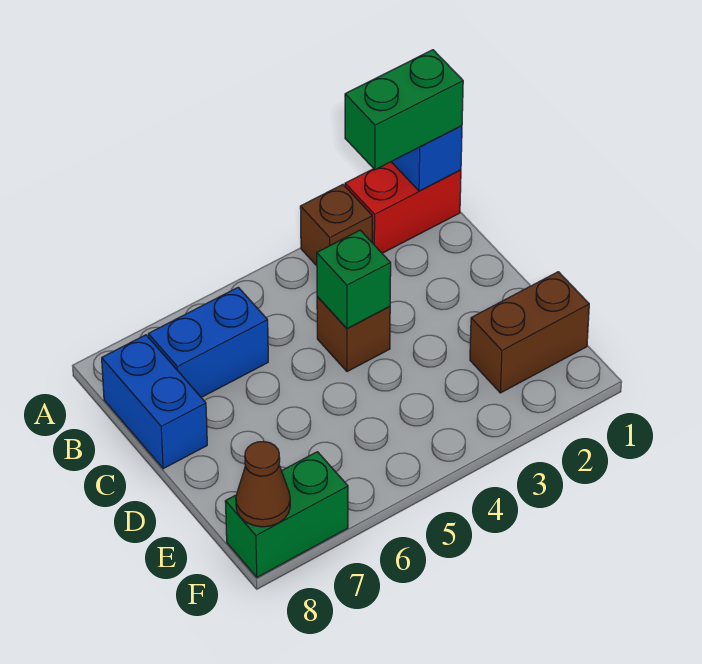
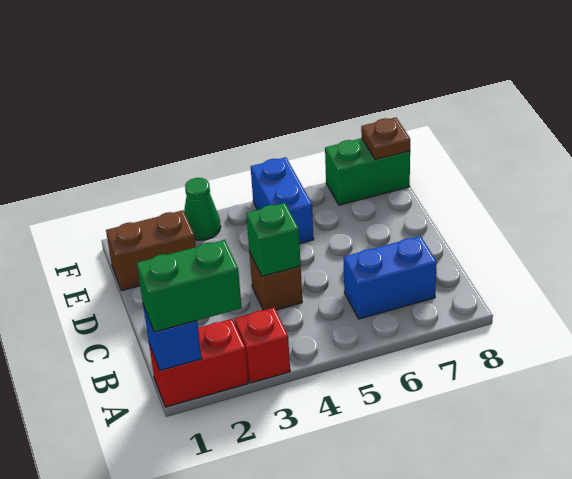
brown brick A3 level 1 -> red brick A3 level 1
blue brick B8:C8 level 1 -> blue brick E5:F5 level 1
none -> green cone F3 level 1
brown cone F8 level 2 -> brown plate F8 level 2

